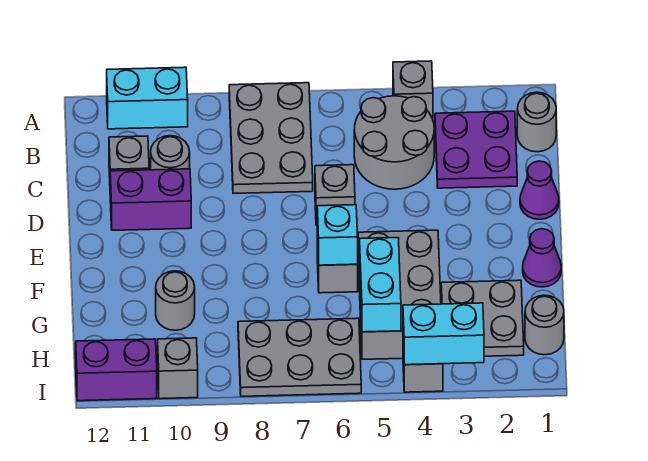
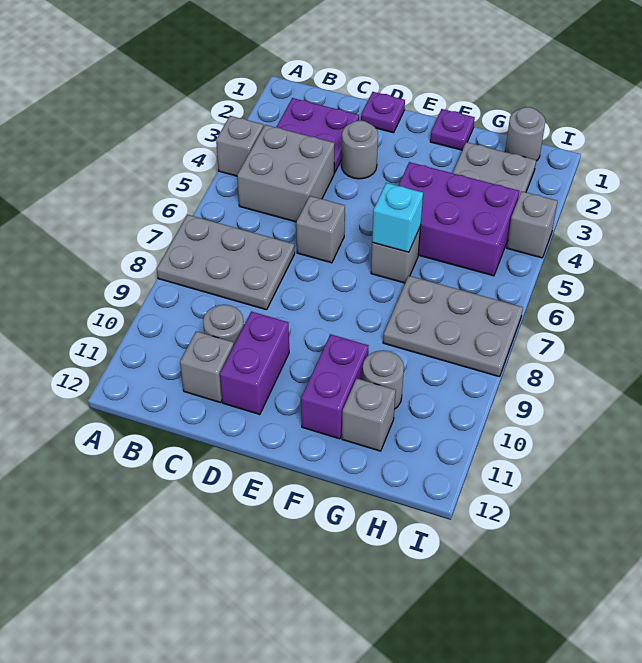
cyan brick A10:A11 level 1 -> none
grey round brick B1 level 1 -> grey round brick D3 level 1
grey round brick B4:C5 level 1 -> grey brick B4:C5 level 1
purple cone D1 level 1 -> purple plate D1 level 1
purple cone F1 level 1 -> purple plate F1 level 1
grey brick F4:H5 level 1 -> purple brick F4:H5 level 1
cyan brick G5:H5 level 2 -> none
grey plate H6:I8 level 1 -> grey plate G7:I8 level 1
cyan brick I3:I4 level 2 -> none
grey brick I10 level 1 -> grey brick G11 level 1
purple brick I11:I12 level 1 -> purple brick F10:F11 level 1

